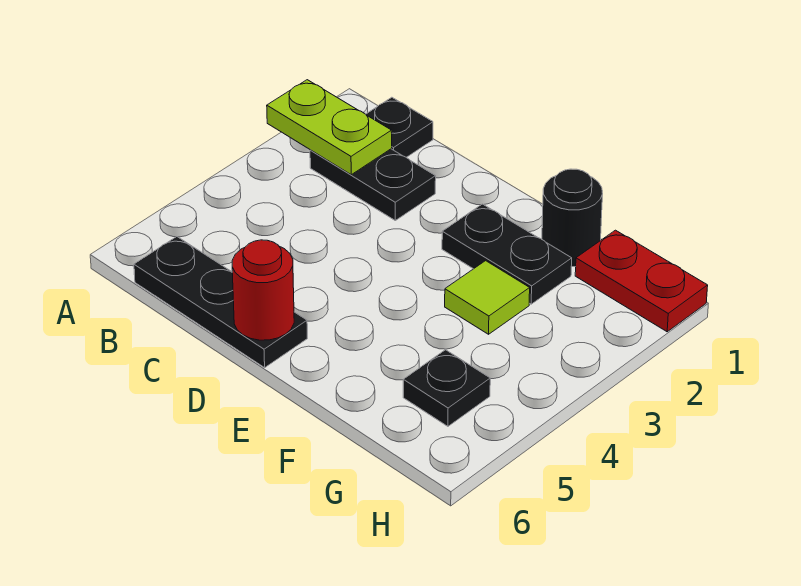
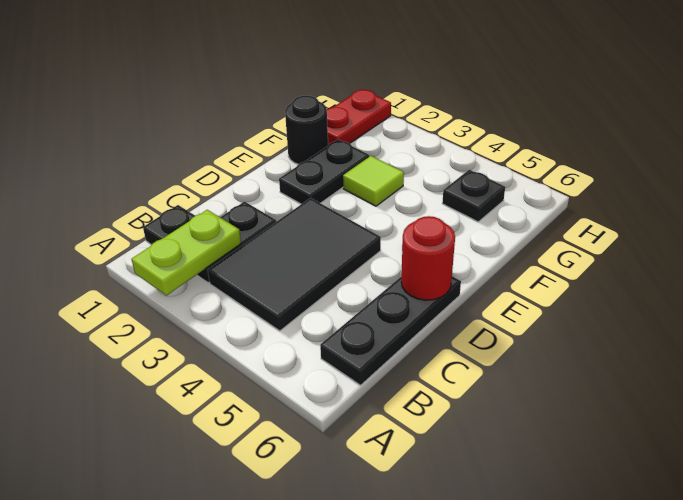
none -> black tile B3:D4 level 1

